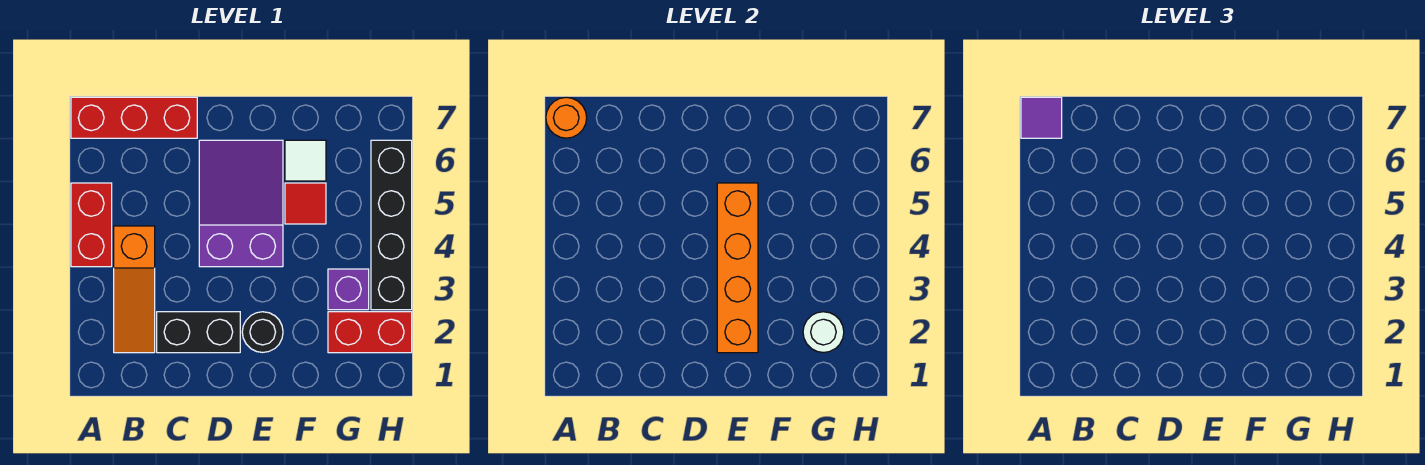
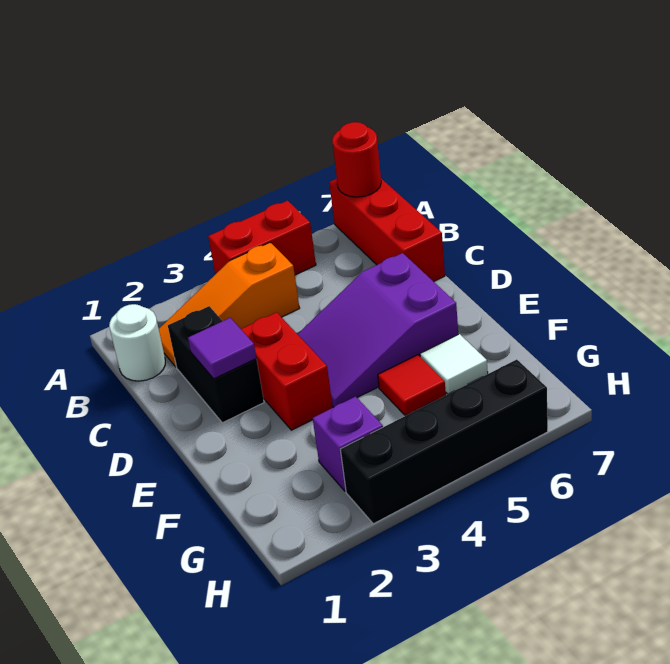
orange round brick A7 level 2 -> red round brick A7 level 2
purple tile A7 level 3 -> purple tile D2 level 2
purple slope D4:E6 level 1 top 4 -> purple slope D4:E6 level 1 top 6
black round brick E2 level 1 -> none
orange brick E2:E5 level 2 -> none
red brick G2:H2 level 1 -> red brick D3:E3 level 1
white round brick G2 level 2 -> white round brick B1 level 1

